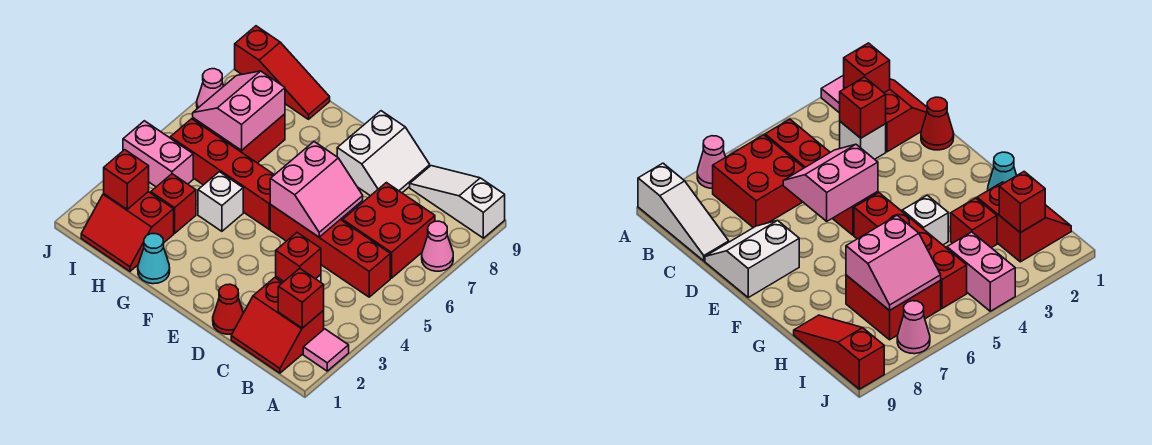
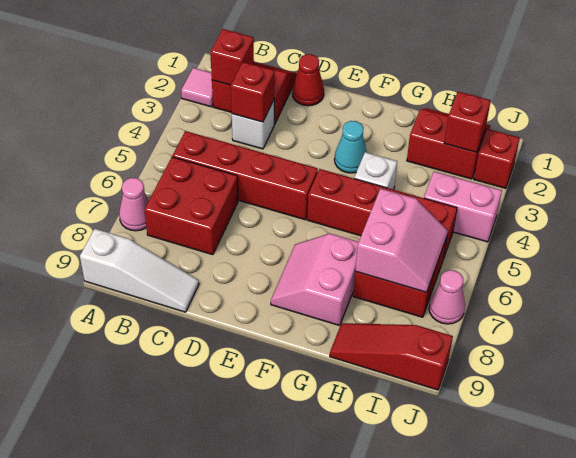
pink slope D5:E6 level 2 top E -> pink slope F7:G8 level 1 top G
white slope D8:E9 level 1 top E -> none
cyan cone G1 level 1 -> cyan cone F3 level 1
red brick H3 level 1 -> red brick J2 level 1

